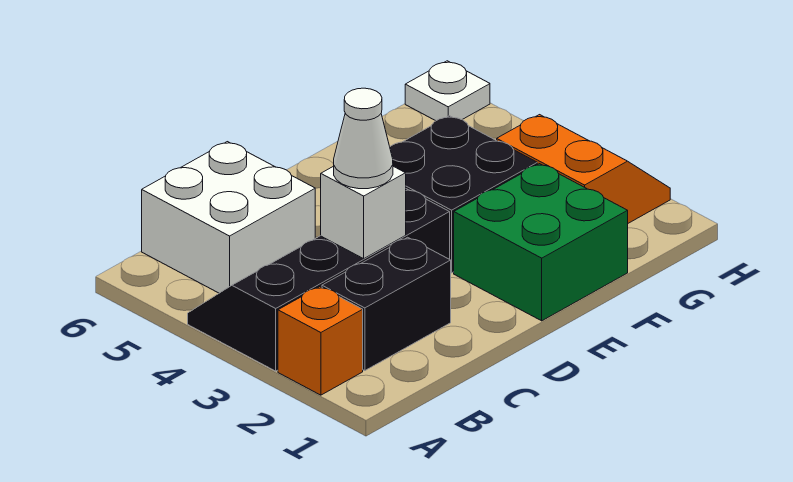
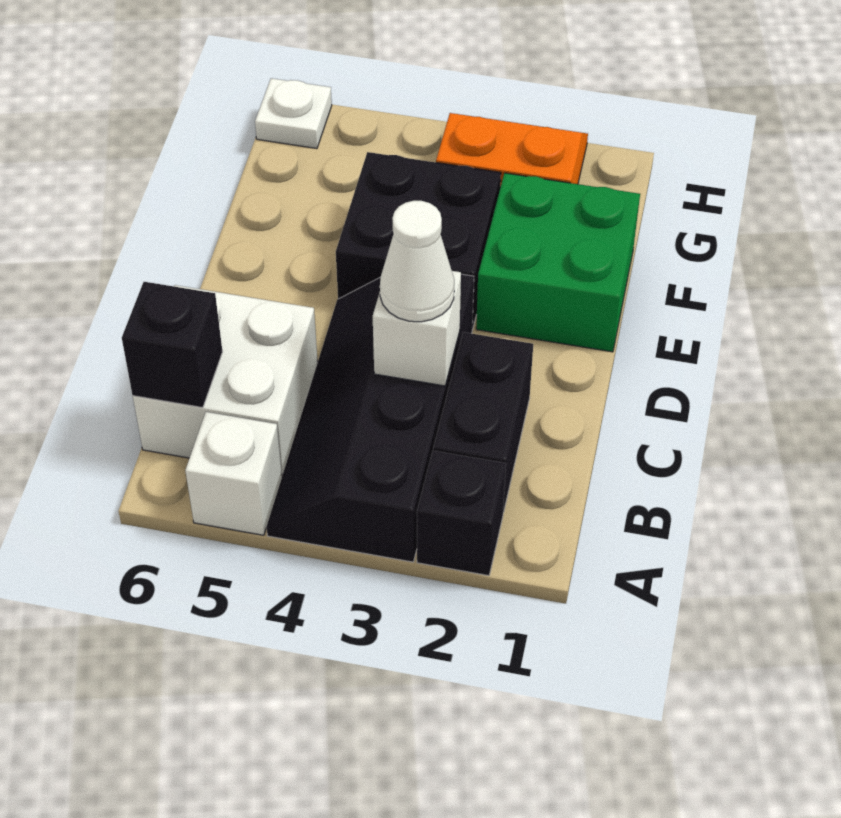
orange brick A2 level 1 -> black brick A2 level 1
none -> white brick A5 level 1
none -> black brick B6 level 2

